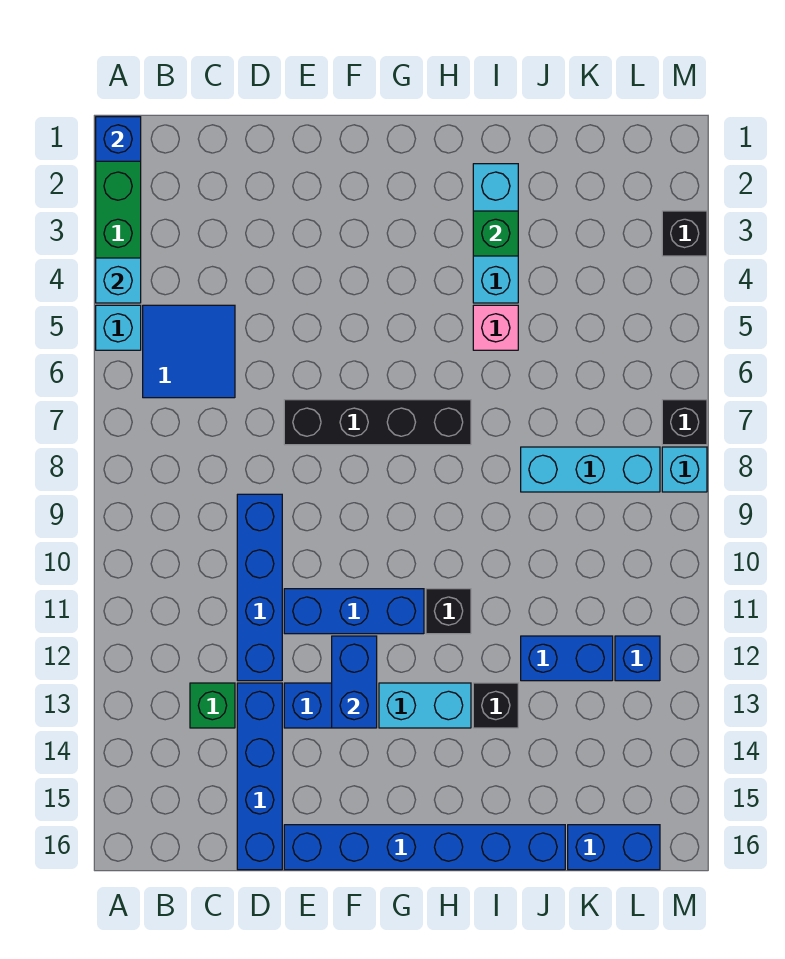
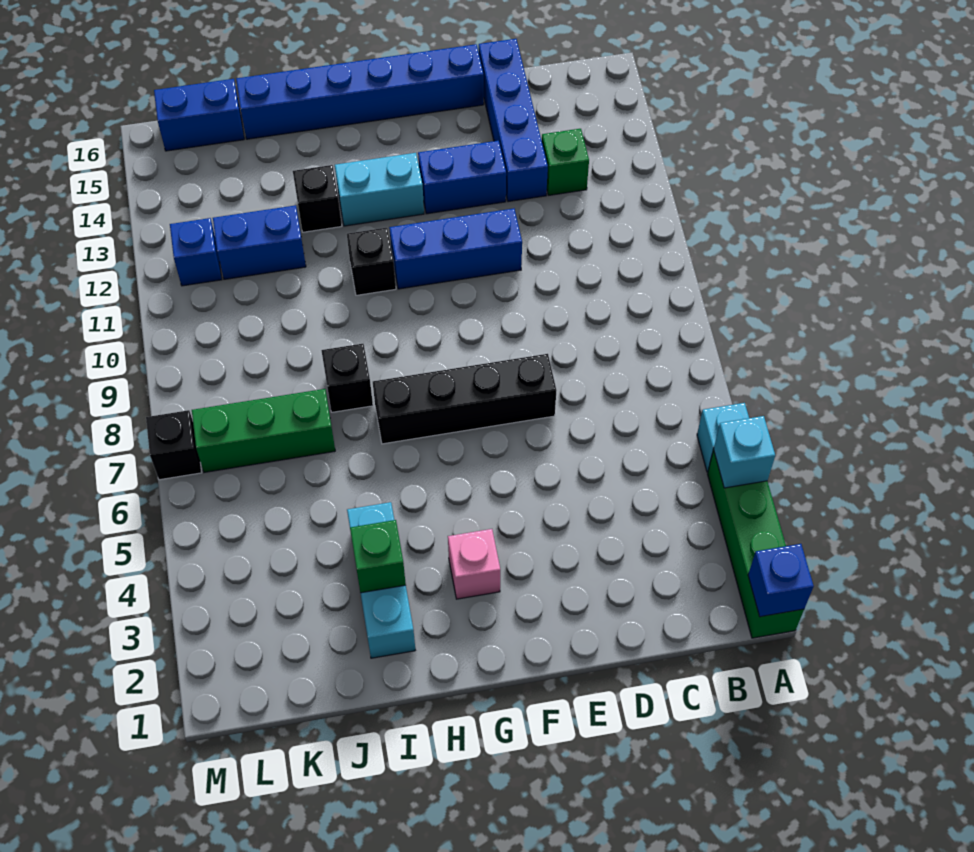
blue tile B5:C6 level 1 -> none
blue brick D9:D12 level 1 -> none
blue brick F12:F13 level 2 -> none
pink brick I5 level 1 -> pink brick G3 level 1
none -> green brick J7:L7 level 1
cyan brick J8:L8 level 1 -> none
black brick M3 level 1 -> black brick I8 level 1
cyan brick M8 level 1 -> none

